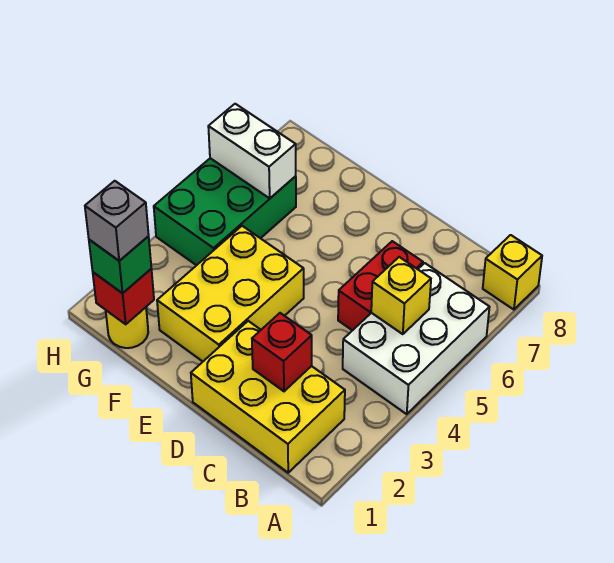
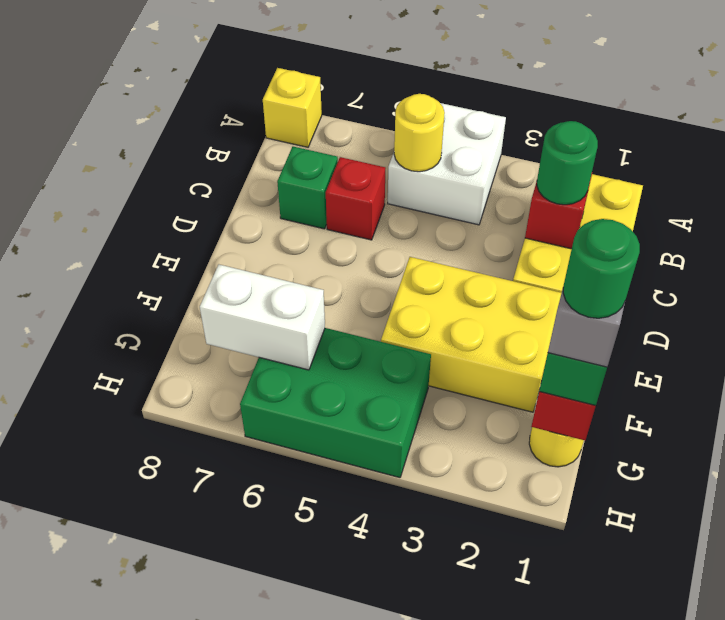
white brick A4:B6 level 1 -> white brick A4:B5 level 1
yellow brick B5 level 2 -> yellow round brick B5 level 2
none -> green round brick C2 level 3
red brick C5:C6 level 1 -> red brick C6 level 1
none -> green brick C7 level 1
none -> green round brick G1 level 5
white brick G6:H6 level 2 -> white brick G6:G7 level 2

